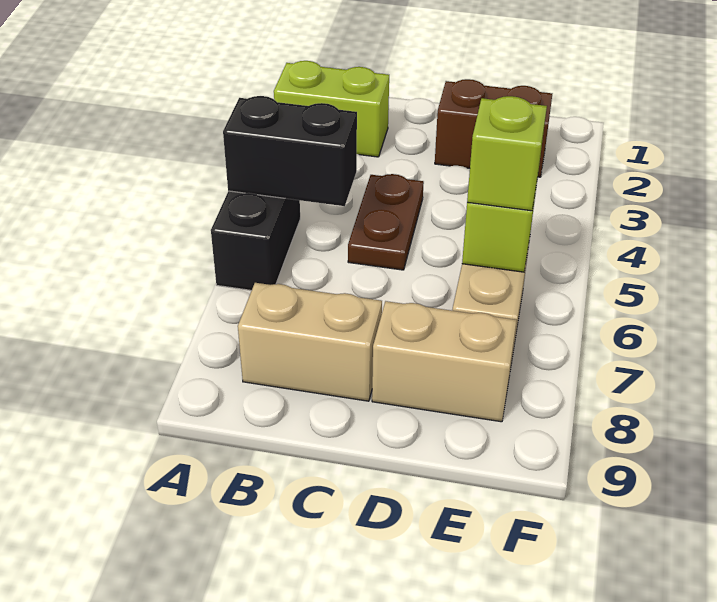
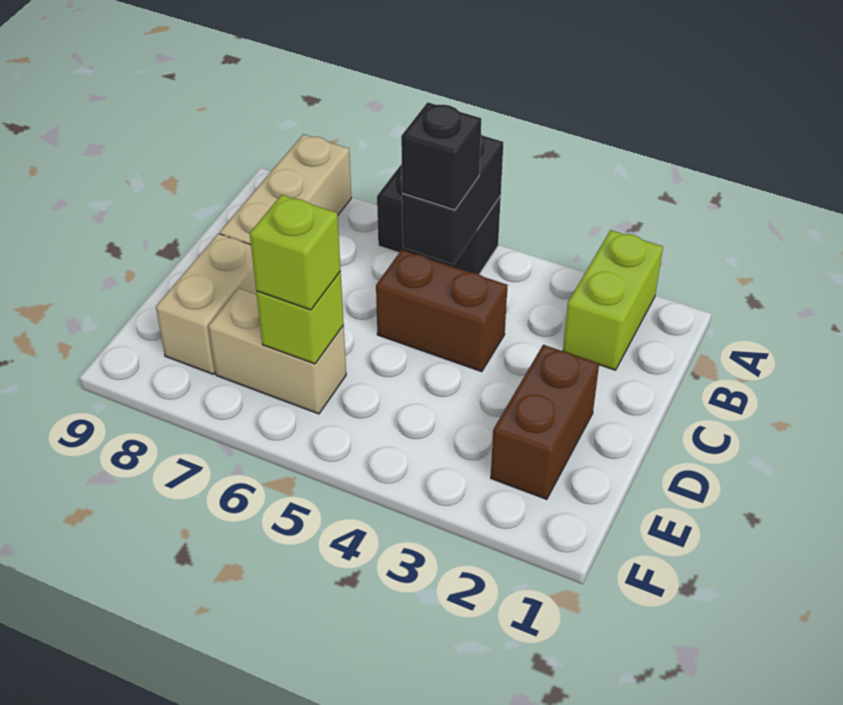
none -> black brick B5 level 3
tan brick B8:C8 level 1 -> tan brick A8:C8 level 1
brown plate C4:C5 level 1 -> brown brick C4:C5 level 1

